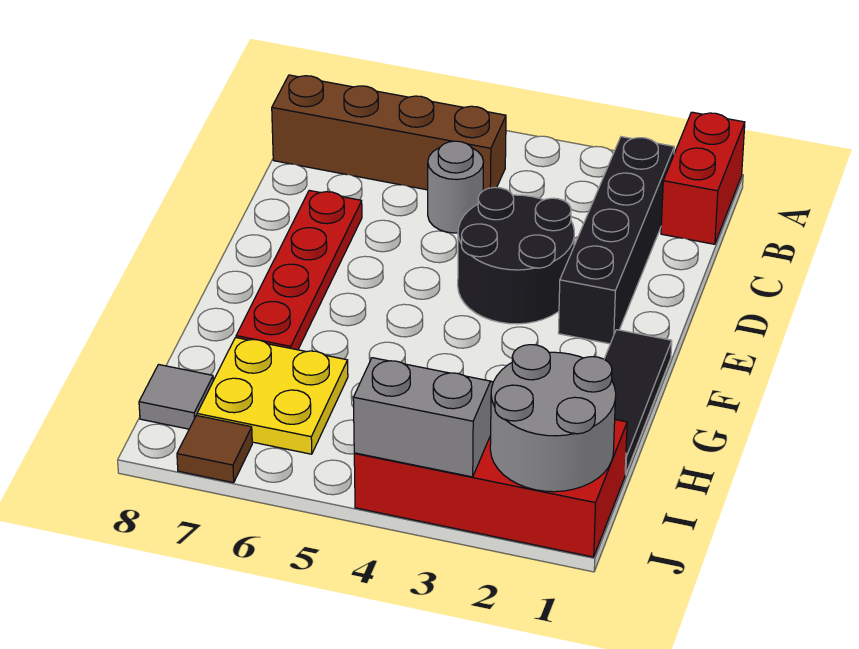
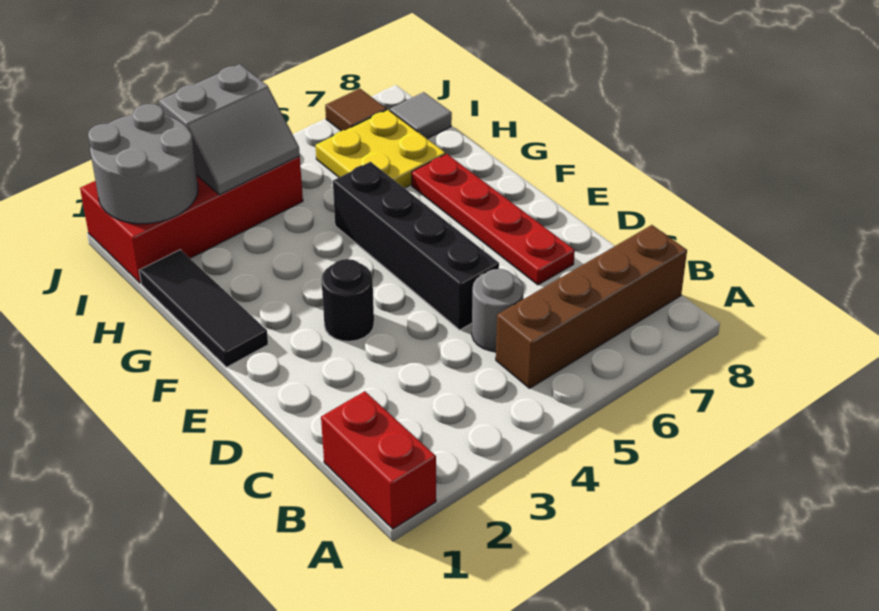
black brick B2:E2 level 1 -> black brick D5:G5 level 1
black round brick D3:E4 level 1 -> black round brick E3 level 1

